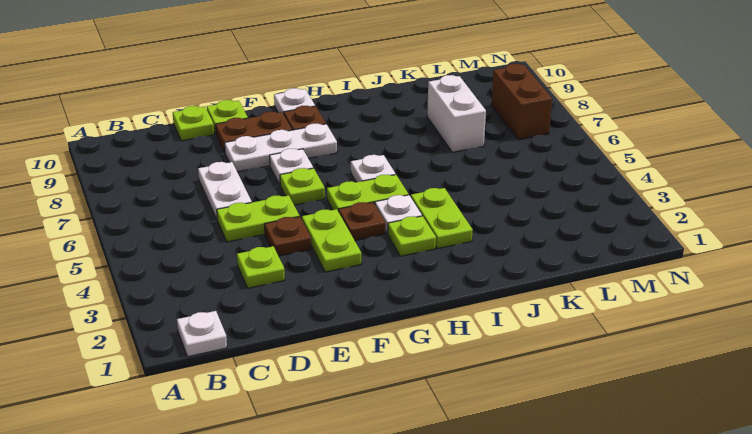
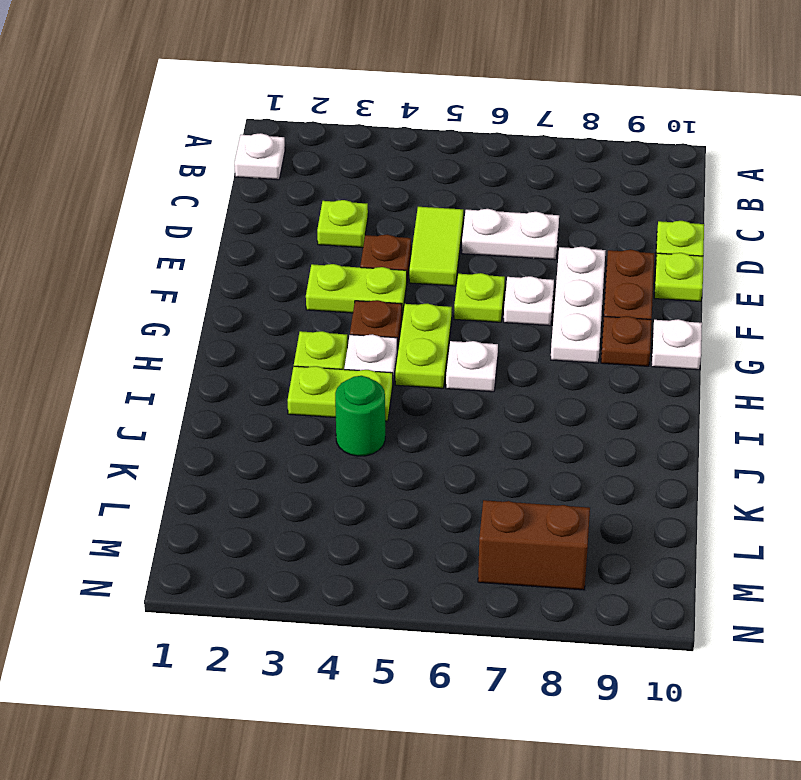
lime plate D5:E5 level 1 -> lime tile D5:E5 level 1
none -> green round brick J4 level 1
white brick K7:K8 level 1 -> none

